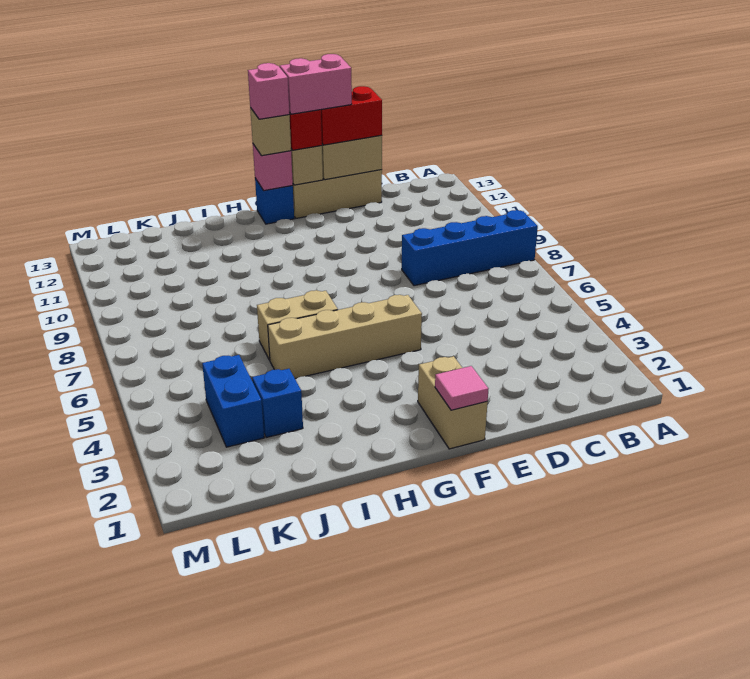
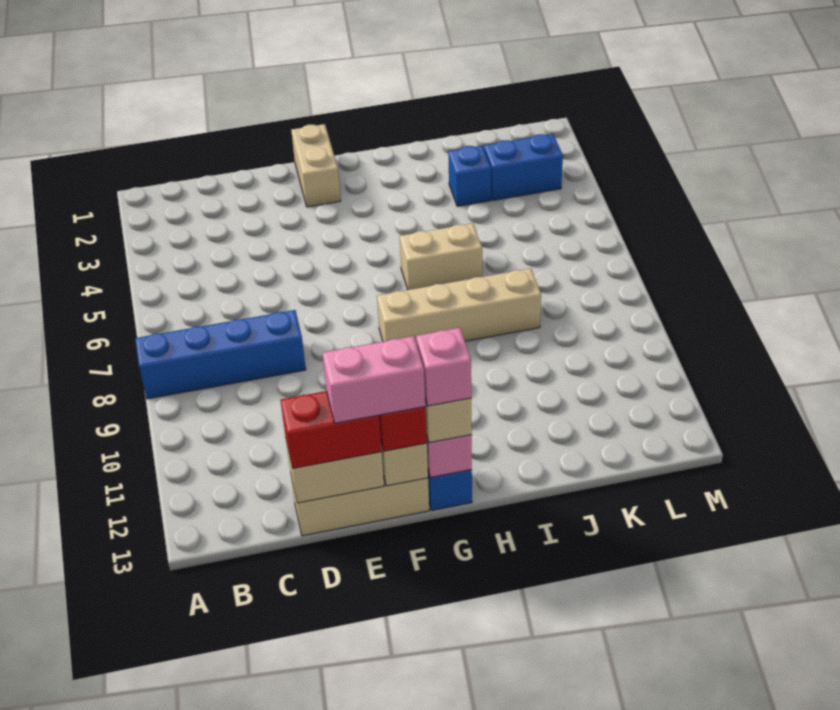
pink tile F1 level 2 -> none
tan brick F5:I5 level 1 -> tan brick G8:J8 level 1
blue brick K3:K4 level 1 -> blue brick K3:L3 level 1

